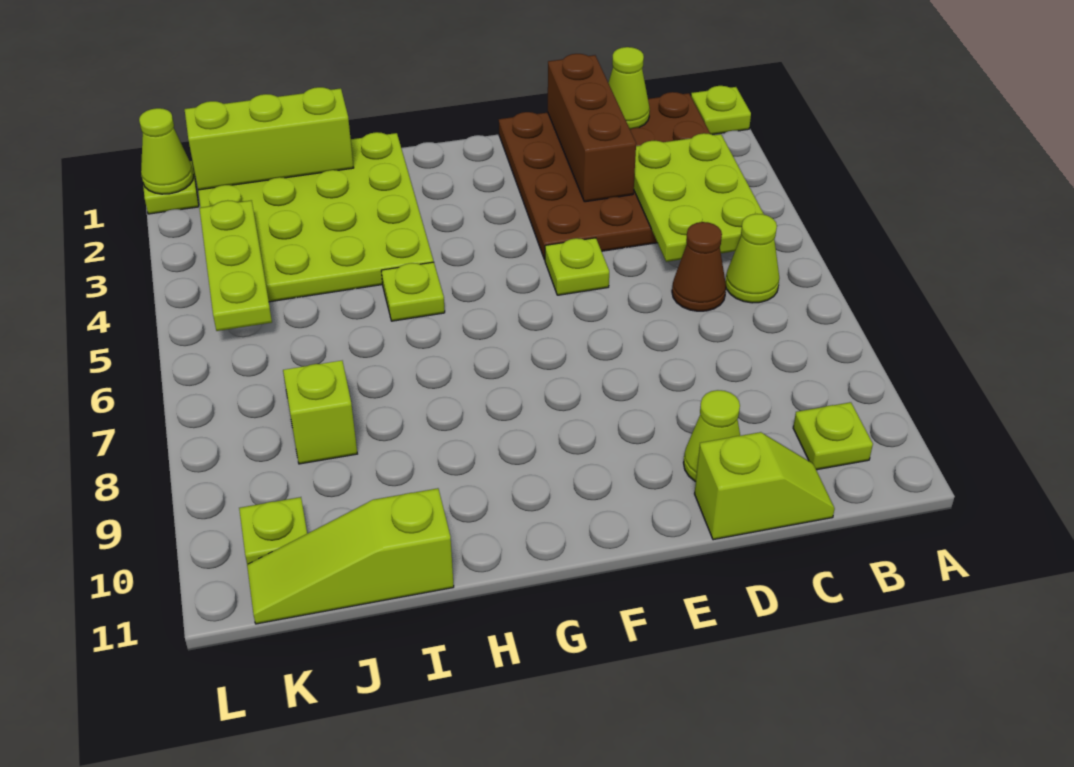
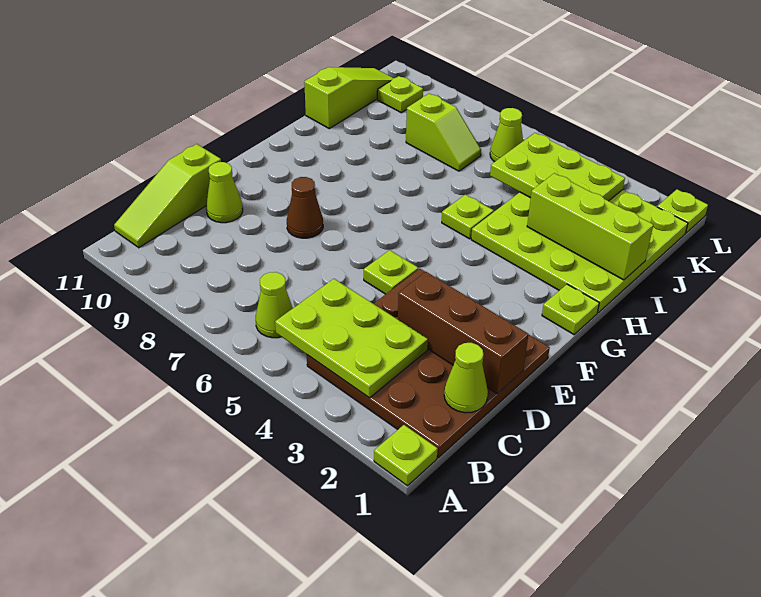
lime plate B10 level 1 -> lime plate G1 level 1
brown cone C6 level 1 -> brown cone E8 level 1
lime slope C11:D11 level 1 top D -> lime slope B11:D11 level 1 top D
lime brick I1:K1 level 2 -> lime brick I1:I3 level 2
lime plate K3:K5 level 2 -> lime plate J3:K5 level 2
lime cone L1 level 2 -> lime cone K6 level 1

